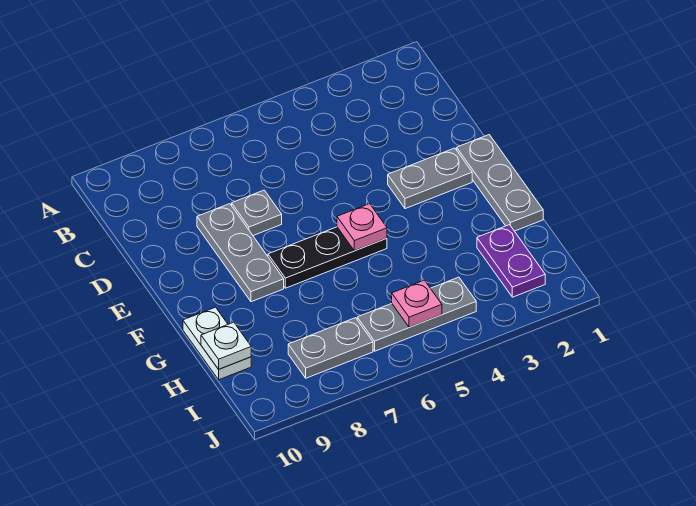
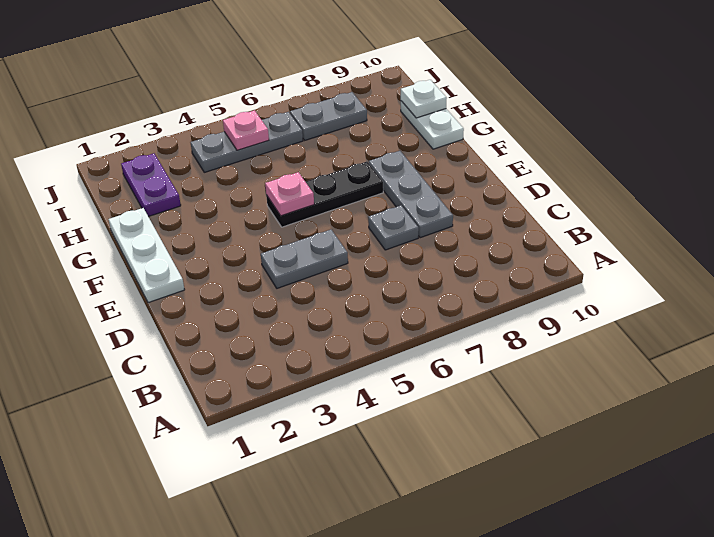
grey plate E1:G1 level 1 -> white plate E1:G1 level 1
grey plate E2:E3 level 1 -> grey plate D4:D5 level 1

